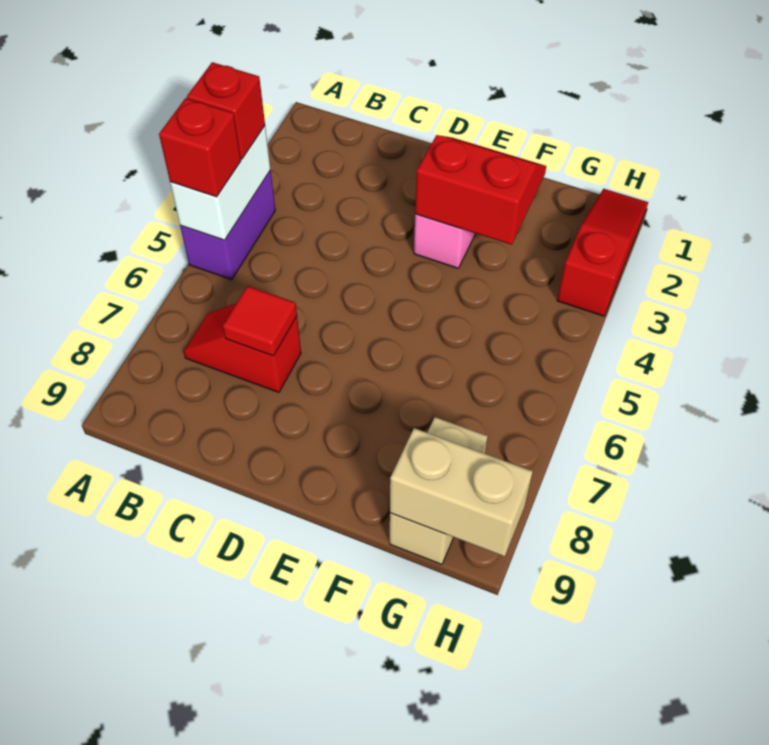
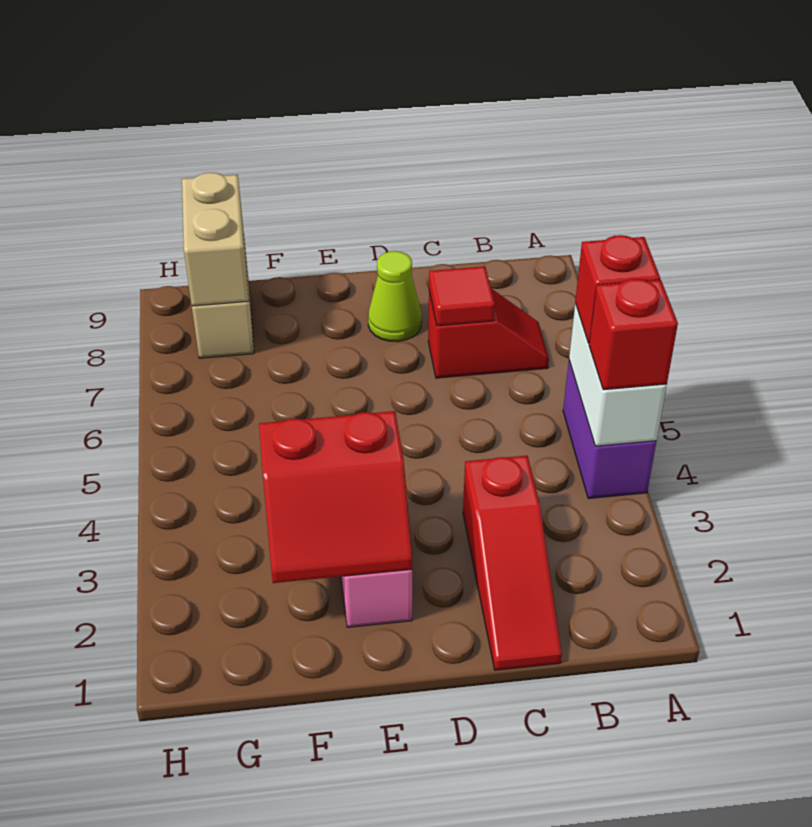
none -> lime cone D8 level 1
tan brick G9:H9 level 2 -> tan brick G8:G9 level 2
red slope H1:H3 level 1 top 3 -> red slope C1:C3 level 1 top 3

